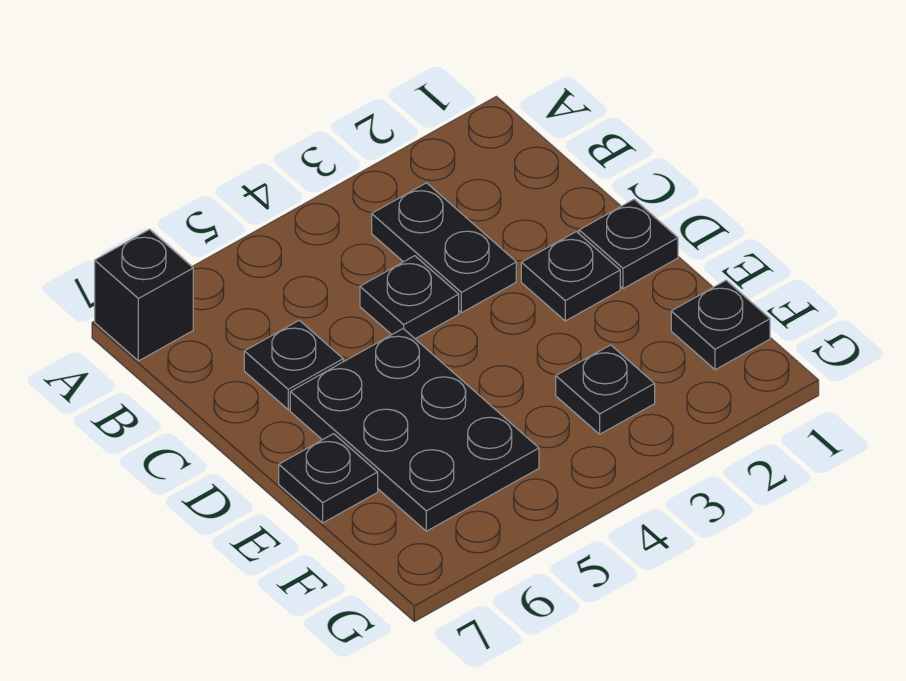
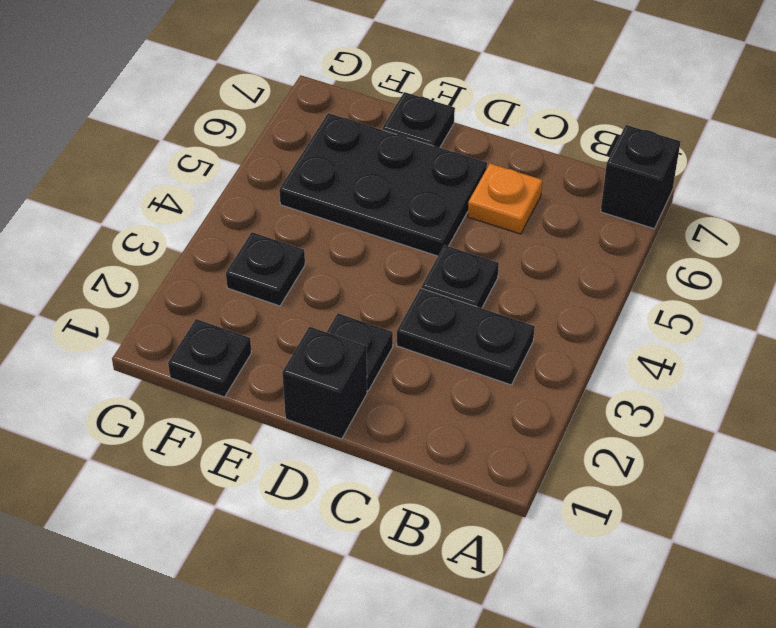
black plate C6 level 1 -> orange plate C6 level 1
black plate D1 level 1 -> black brick D1 level 1

